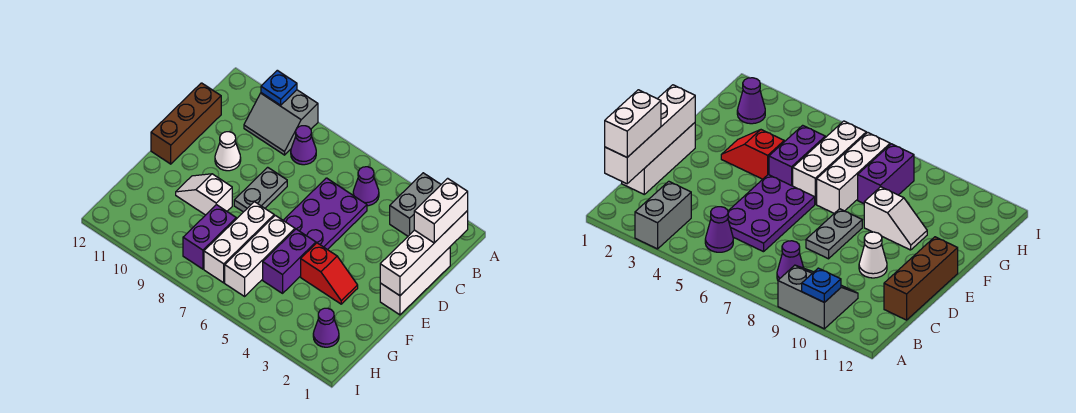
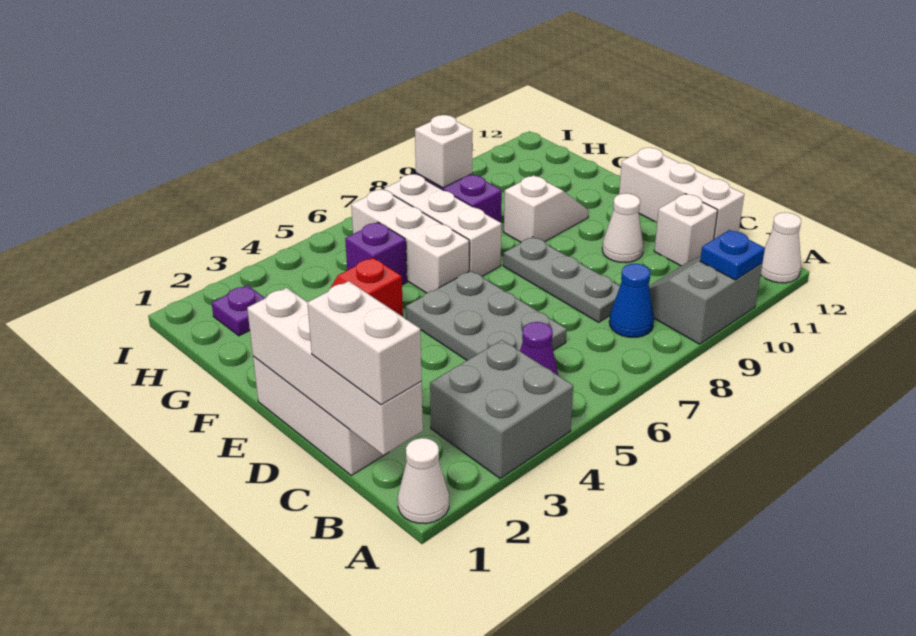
none -> white cone A1 level 1
grey brick A3:B3 level 1 -> grey brick A3:B4 level 1
none -> white cone A12 level 1
purple cone B8 level 1 -> blue cone B8 level 1
purple plate C5:E6 level 1 -> grey plate C5:E6 level 1
none -> white brick C11 level 1
brown brick C12:E12 level 1 -> white brick C12:E12 level 1
grey plate D8:E8 level 1 -> grey plate C8:E8 level 1
purple brick F5:G5 level 1 -> purple brick G5 level 1
purple cone H2 level 1 -> purple plate H2 level 1
none -> white brick H8 level 2

